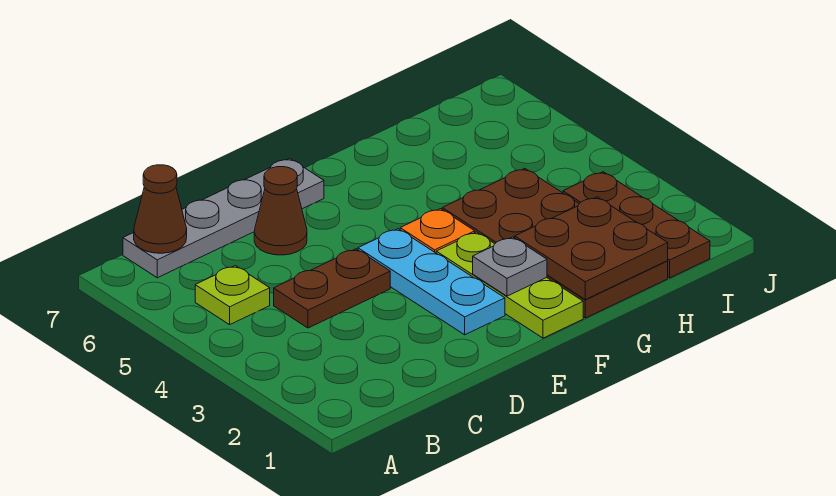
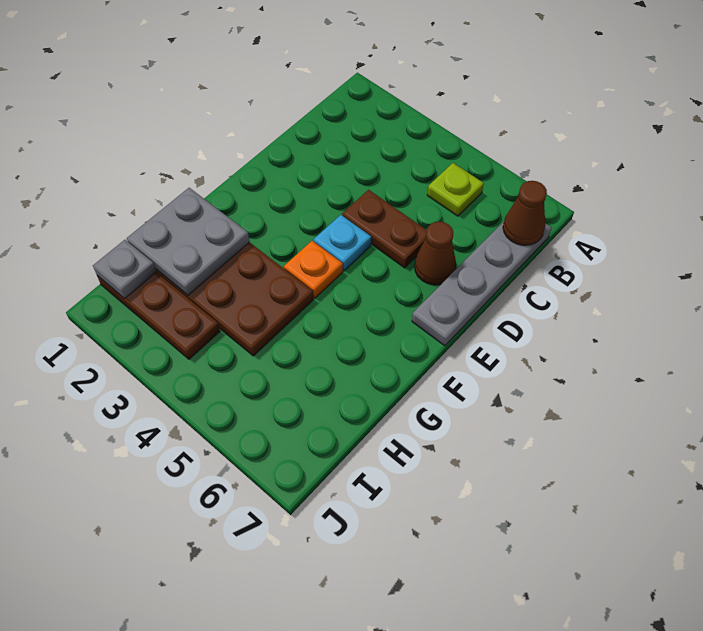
brown plate C4:D4 level 1 -> brown plate D4:D5 level 1
cyan plate E2:E4 level 1 -> cyan plate E4 level 1
lime plate F1:F3 level 1 -> none
grey plate F2 level 2 -> grey plate I1 level 2
brown plate G1:H2 level 2 -> grey plate G1:H2 level 2

